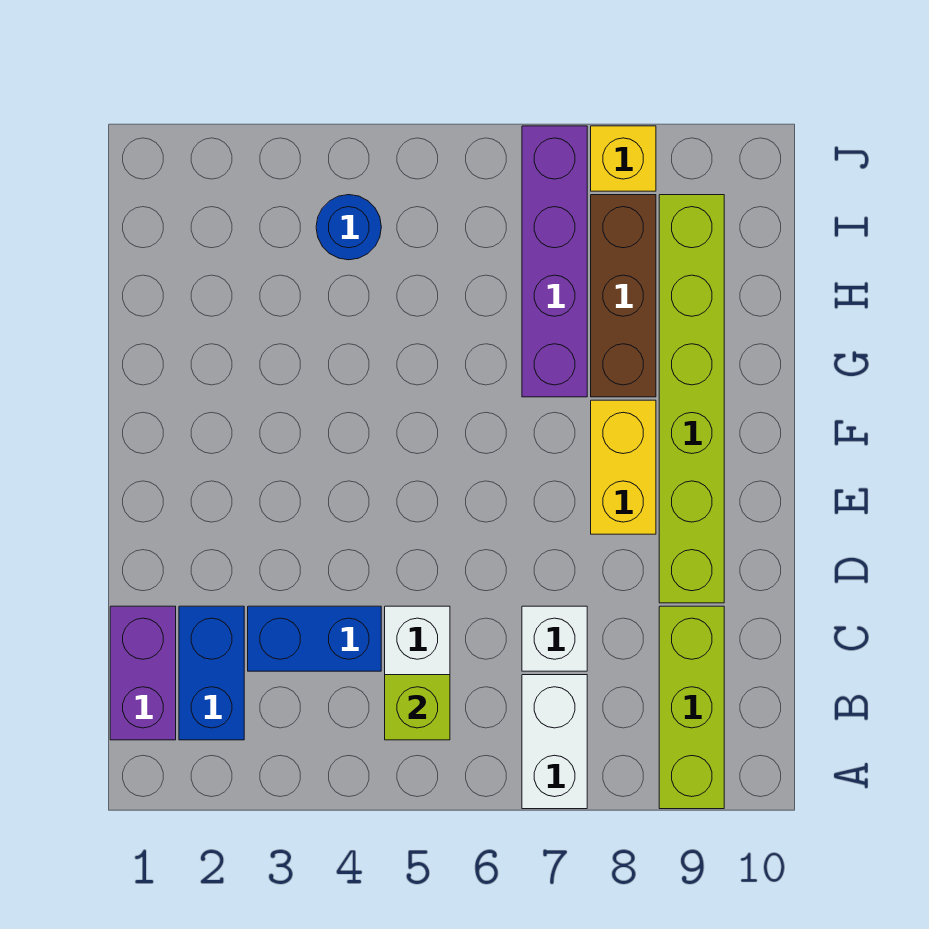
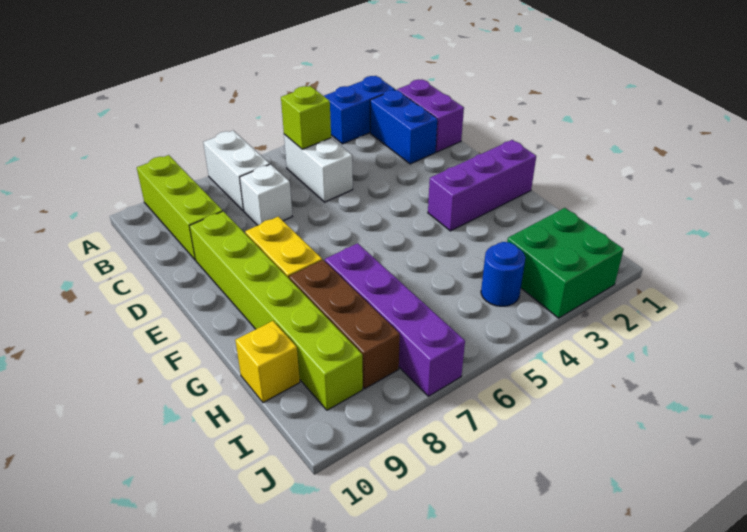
blue brick C3:C4 level 1 -> blue brick A2:A3 level 1
none -> purple brick F1:F3 level 1
none -> green brick I2:J3 level 1
yellow brick J8 level 1 -> yellow brick H10 level 1

